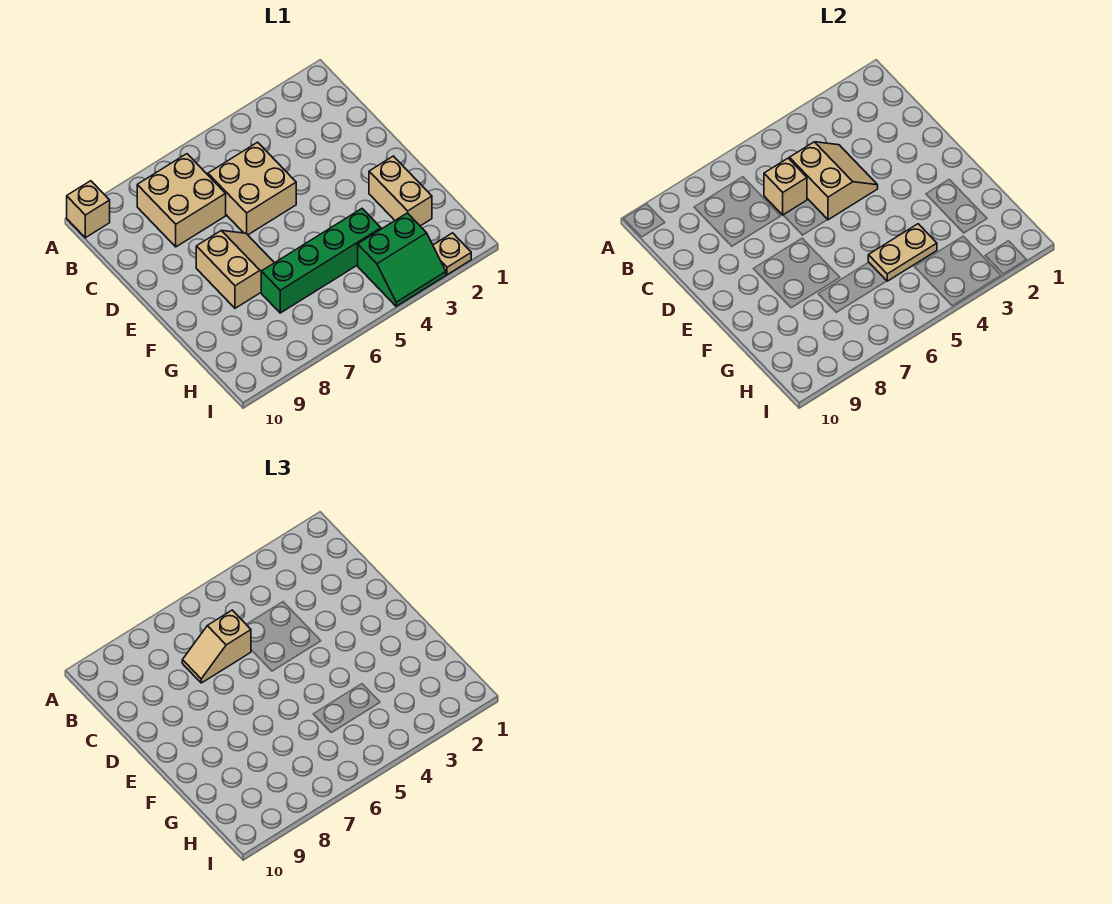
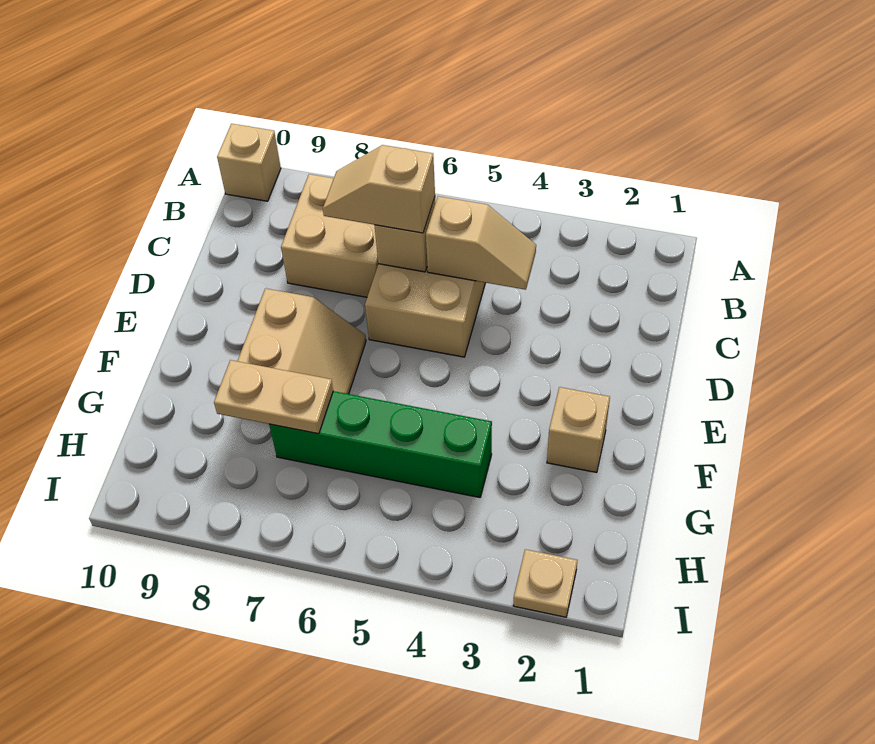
tan slope C4:D5 level 2 top 5 -> tan slope C4:C5 level 2 top 5
tan brick F2:G2 level 1 -> tan brick F2 level 1
tan plate G4:G5 level 2 -> tan plate G7:G8 level 2
green slope H3:I4 level 1 top H -> none

